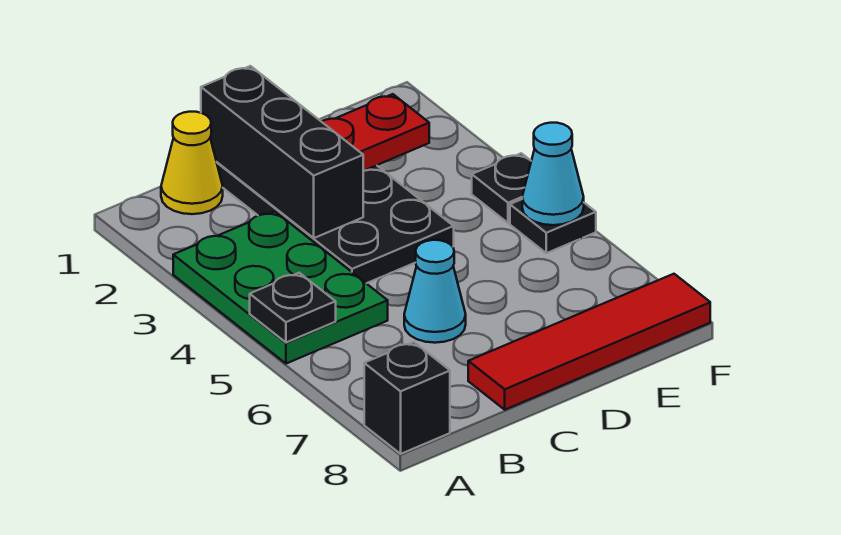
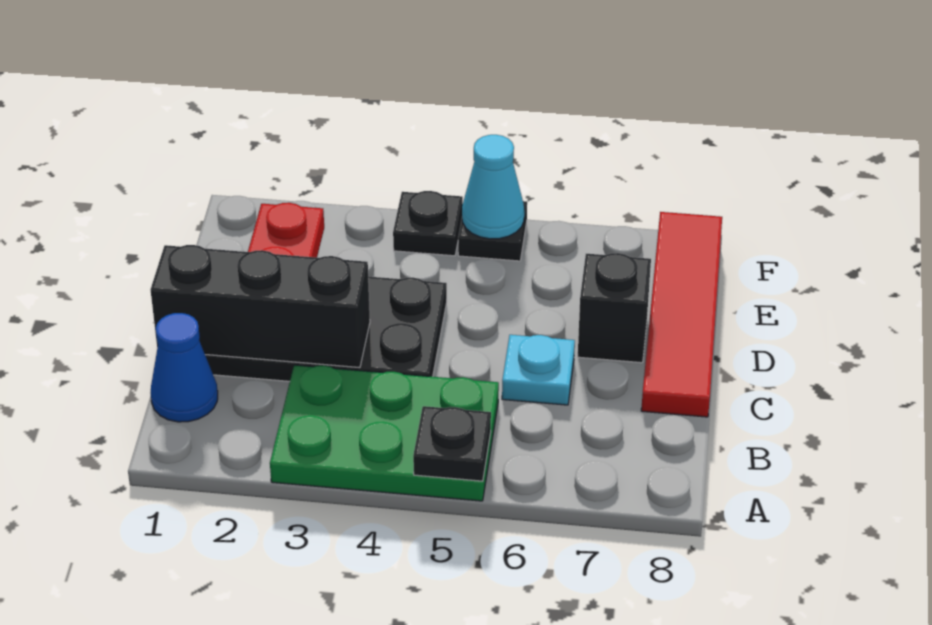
black brick A8 level 1 -> black brick D7 level 1
yellow cone B1 level 1 -> blue cone B1 level 1
cyan cone C6 level 1 -> cyan plate C6 level 1

